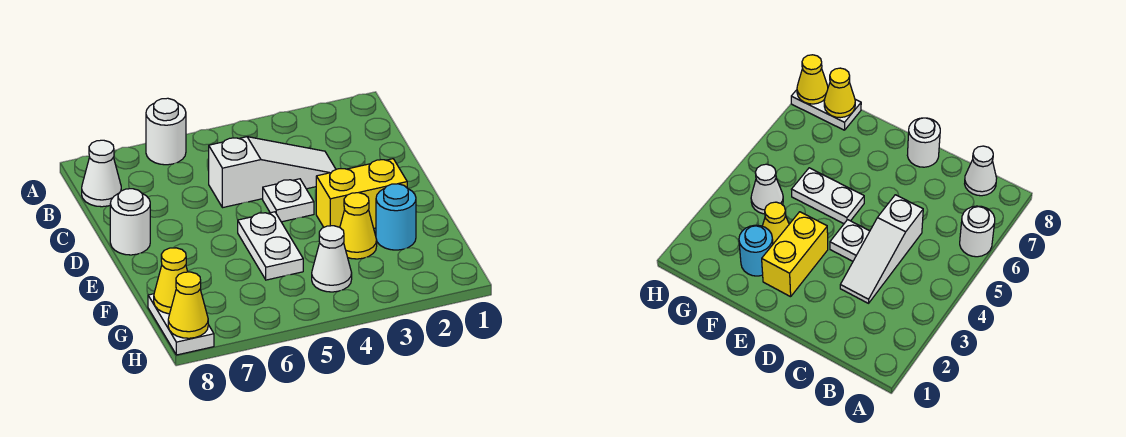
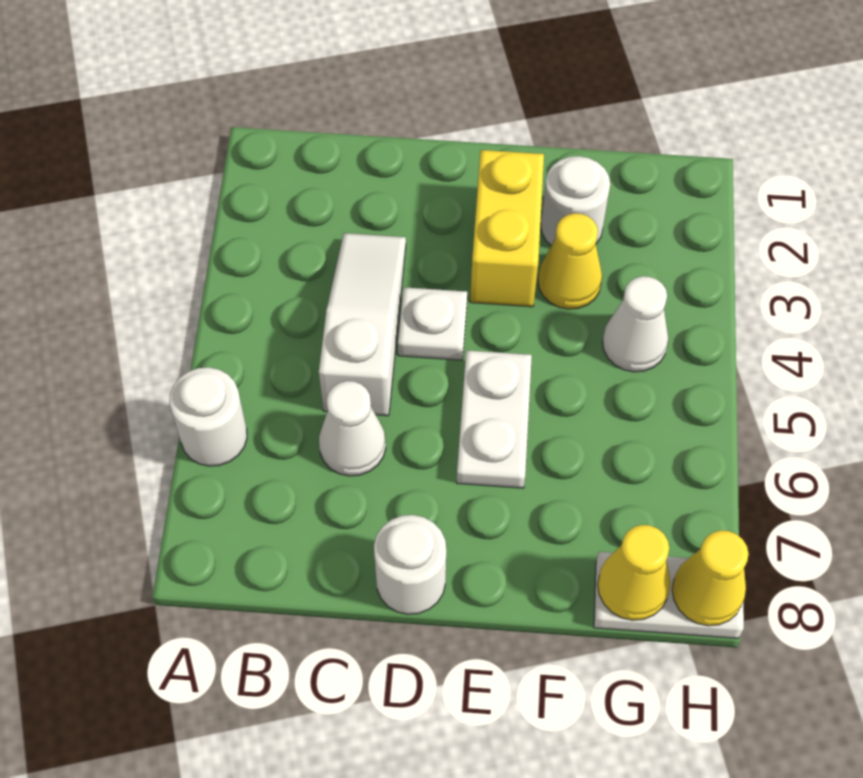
white cone B8 level 1 -> white cone C6 level 1
white plate E5:F5 level 1 -> white plate E5:E6 level 1
cyan round brick F2 level 1 -> white round brick F2 level 1

